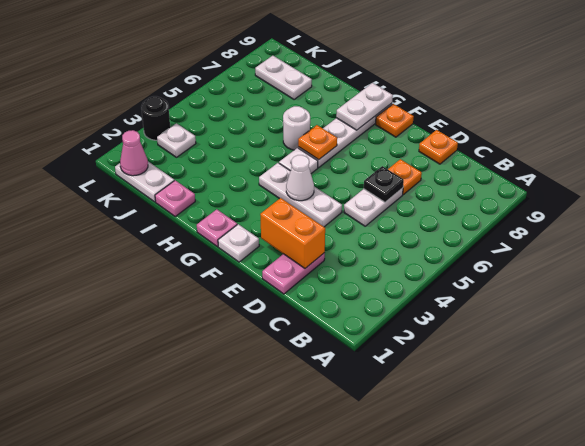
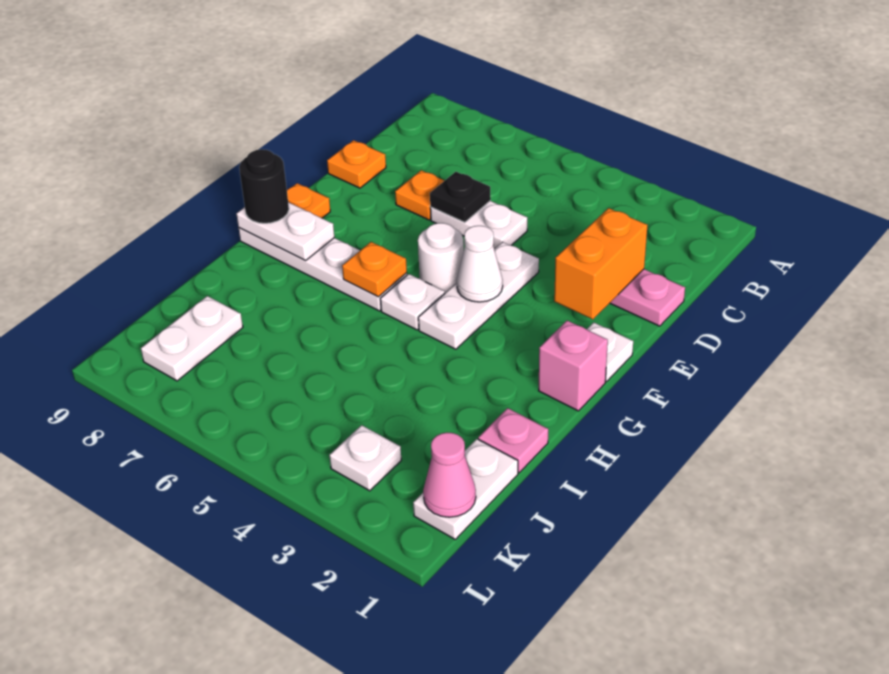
pink plate G1 level 1 -> pink brick G1 level 1
white round brick H6 level 1 -> white round brick F5 level 1
black round brick L3 level 1 -> black round brick G9 level 3

